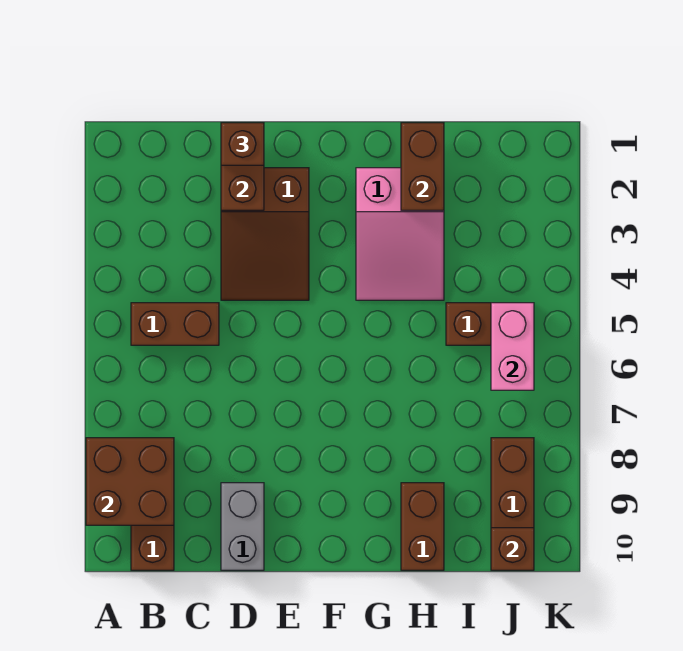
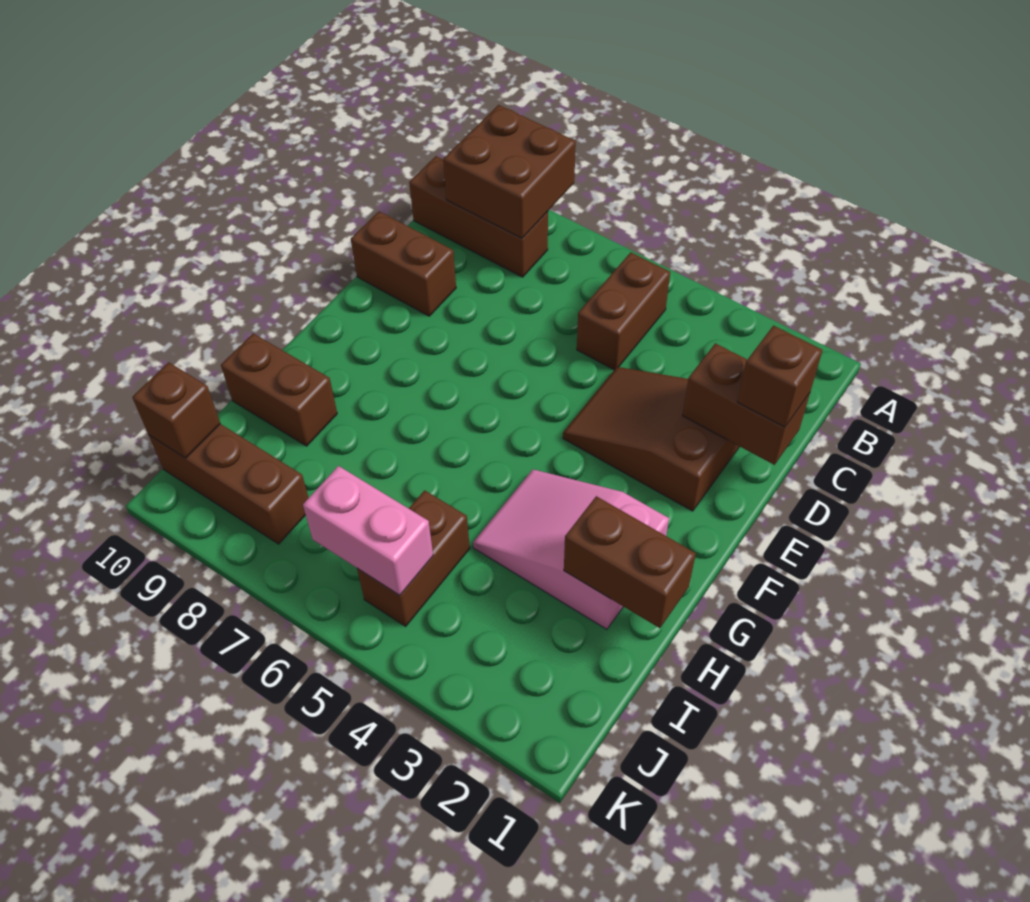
grey brick D9:D10 level 1 -> brown brick D9:D10 level 1

